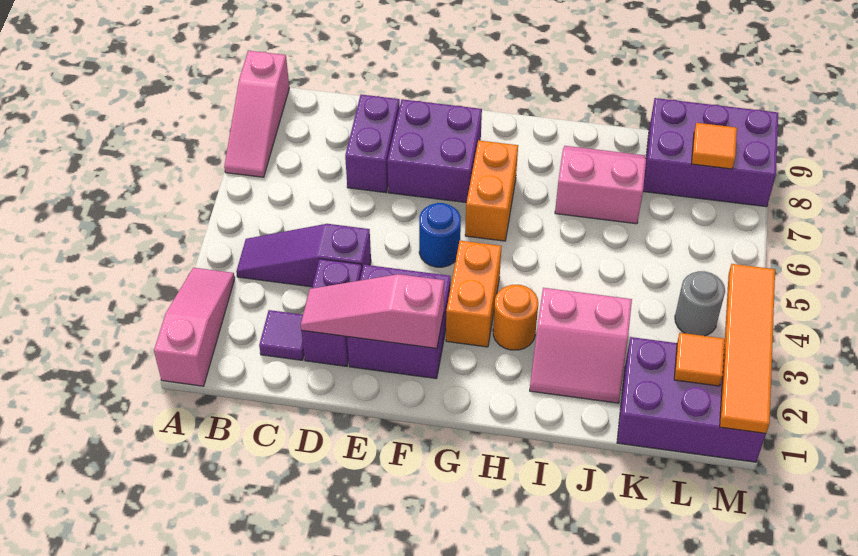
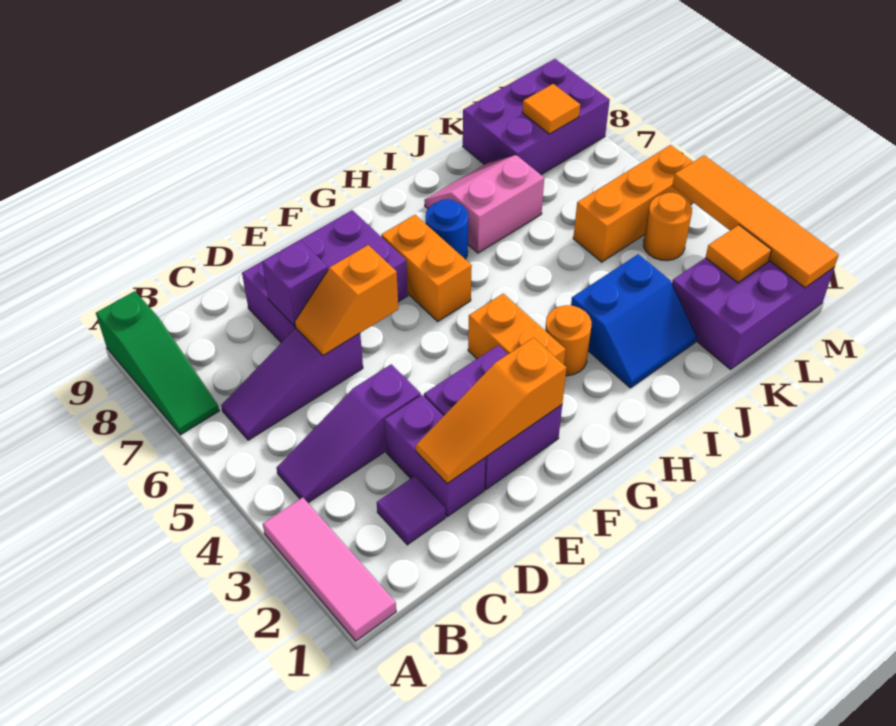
pink slope A1:A3 level 1 top 1 -> pink tile A1:A3 level 1
pink slope A7:A9 level 1 top 9 -> green slope A7:A9 level 1 top 9
none -> purple slope B6:D6 level 1 top D
pink slope D2:F2 level 2 top F -> orange slope D2:F2 level 2 top F
none -> orange slope D6:E6 level 2 top E
none -> purple brick D7 level 2
blue round brick F5 level 1 -> blue round brick H7 level 1
pink slope I2:J3 level 1 top 3 -> blue slope I2:J3 level 1 top 3
none -> orange brick K5:M5 level 1
grey round brick L4 level 1 -> orange round brick L4 level 1

